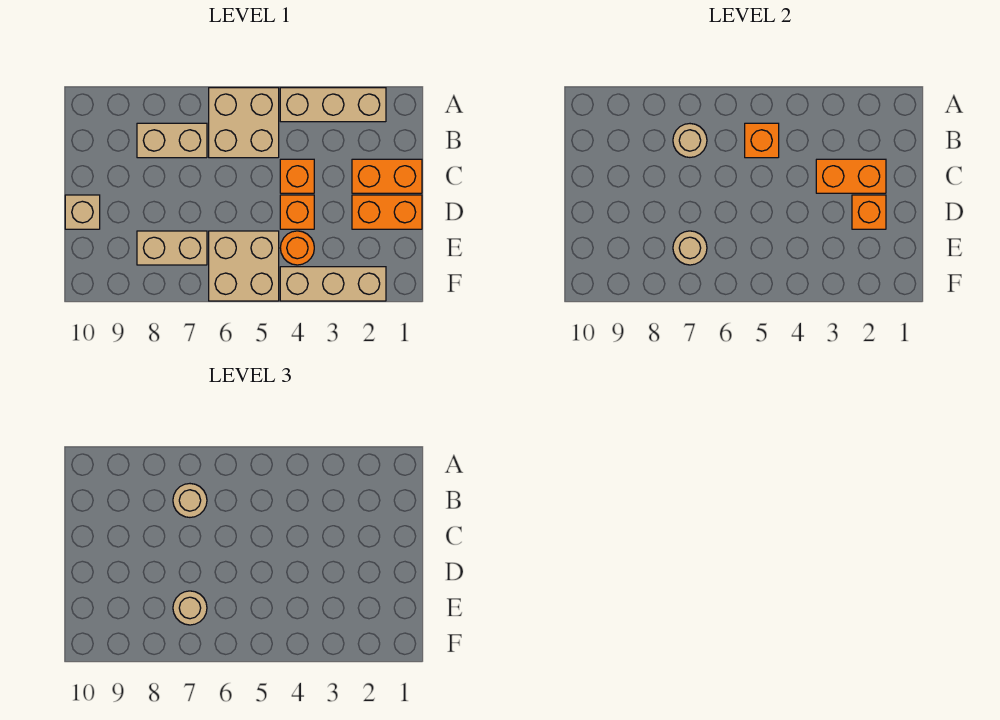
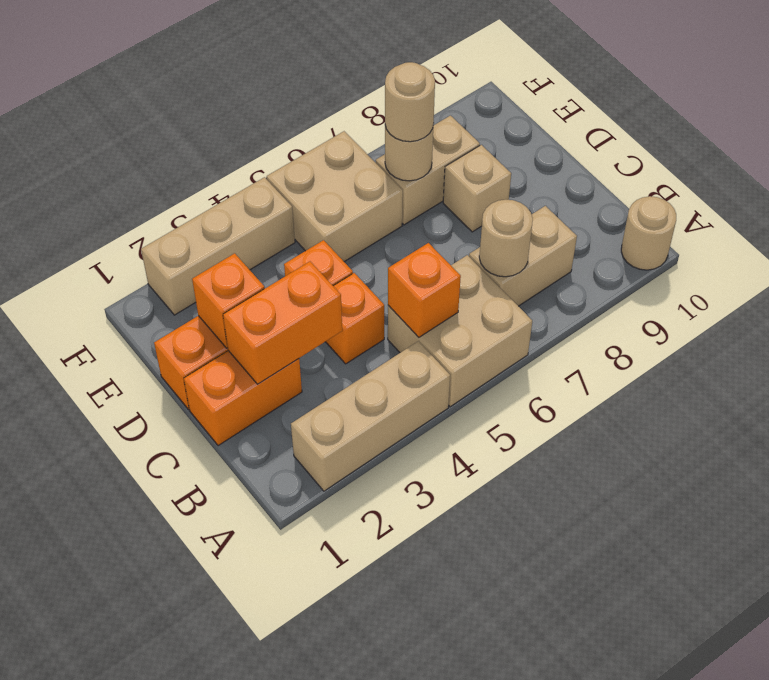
tan round brick B7 level 3 -> tan round brick A10 level 1
tan brick D10 level 1 -> tan brick D8 level 1
orange round brick E4 level 1 -> none

